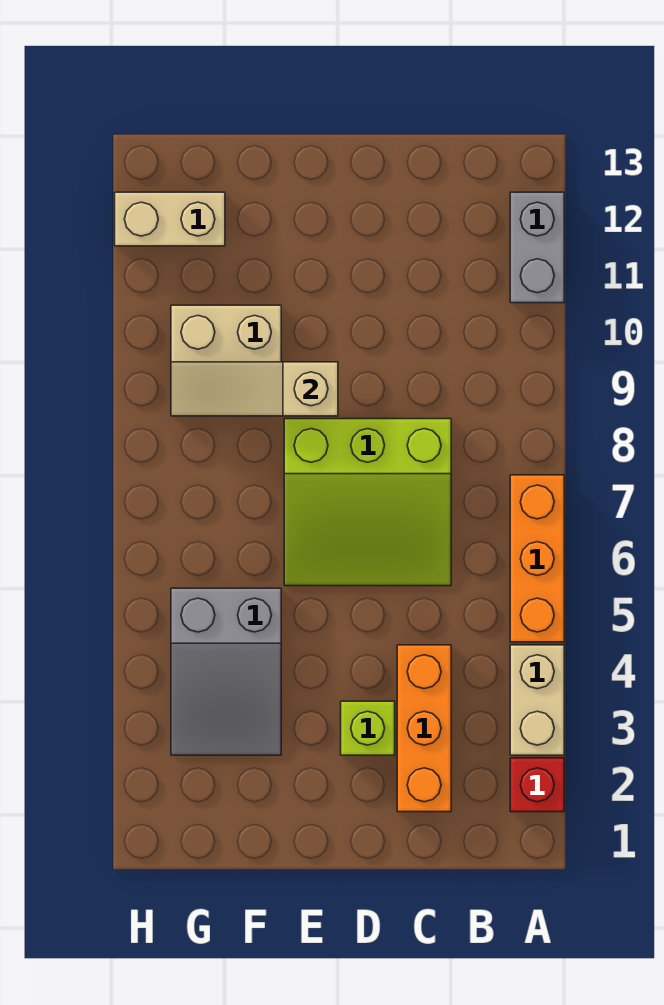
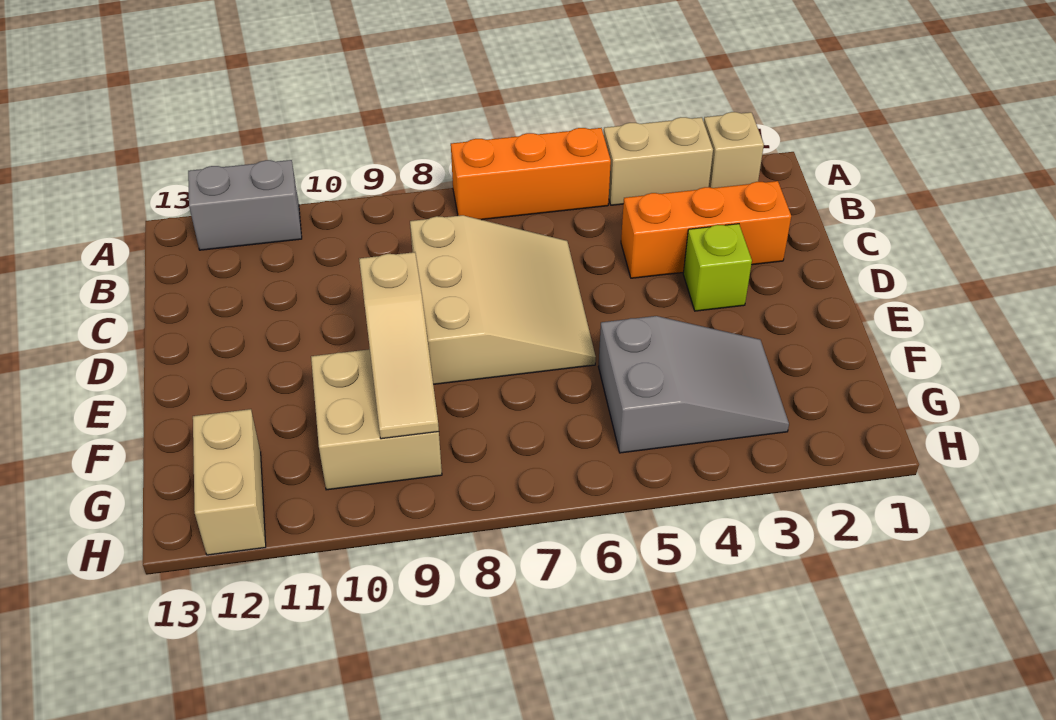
red brick A2 level 1 -> tan brick A2 level 1
lime slope C6:E8 level 1 top 8 -> tan slope C6:E8 level 1 top 8

